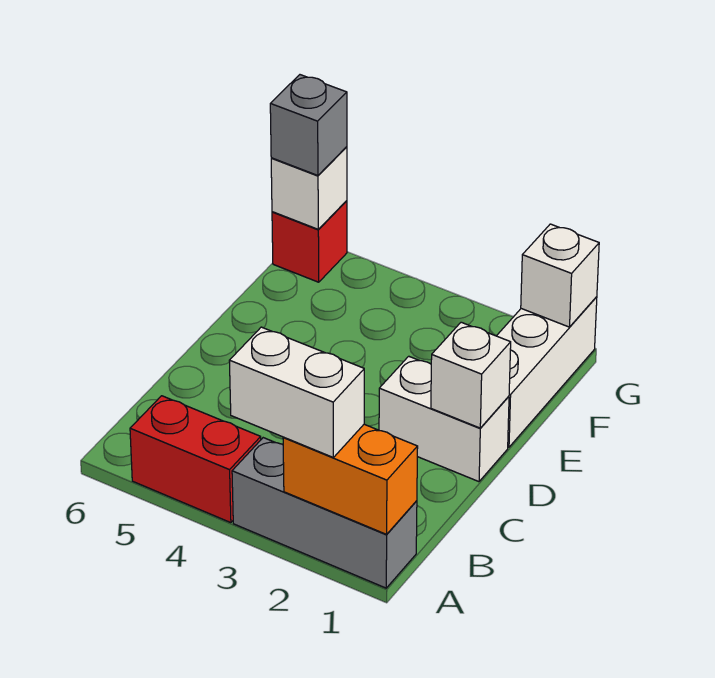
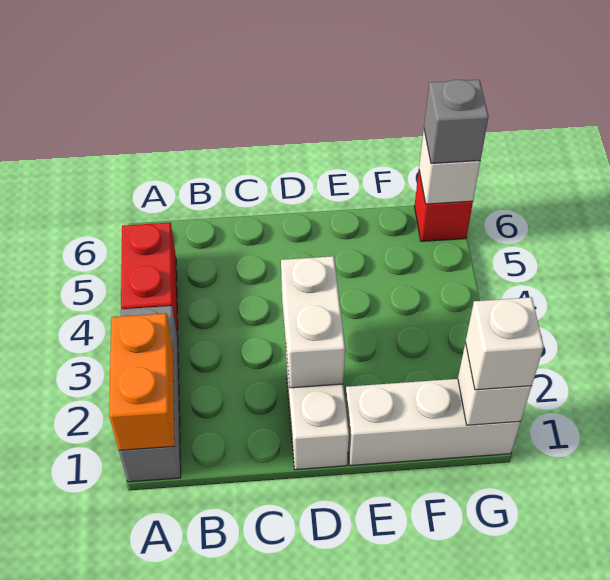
white brick A2:A3 level 3 -> white brick D2:D3 level 2
white brick D1 level 2 -> white brick G1 level 3

